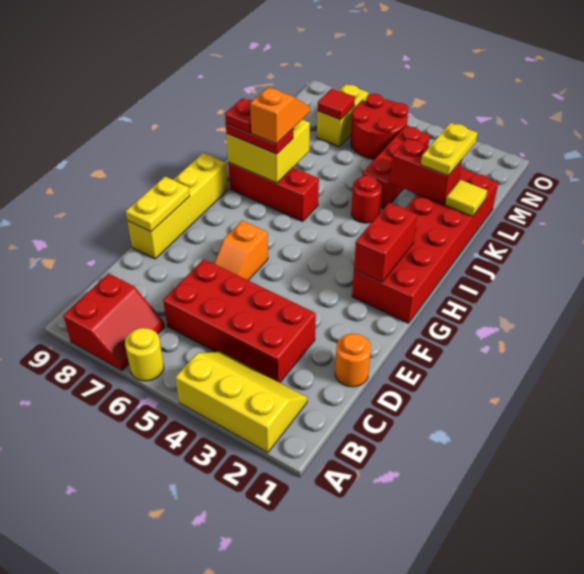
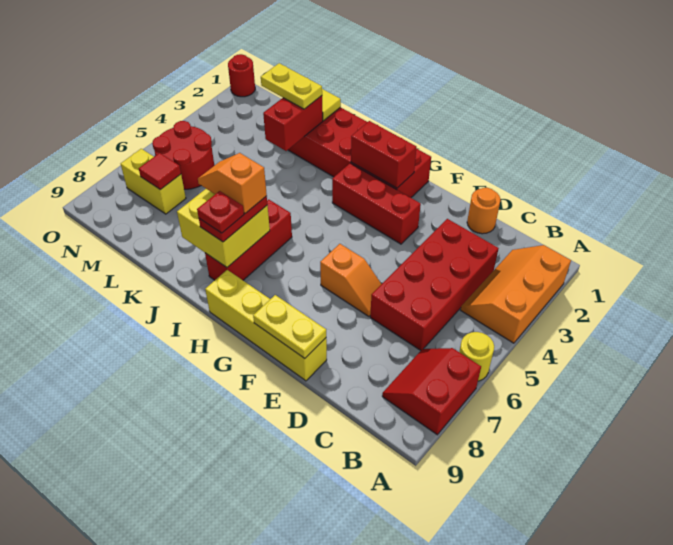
yellow slope A2:B4 level 1 top A -> orange slope A2:B4 level 1 top A
red slope A7:B8 level 1 top 8 -> red slope A7:B8 level 1 top A
red round brick J4 level 1 -> red round brick O1 level 1
red brick K4:M4 level 1 -> red brick F3:H3 level 1

